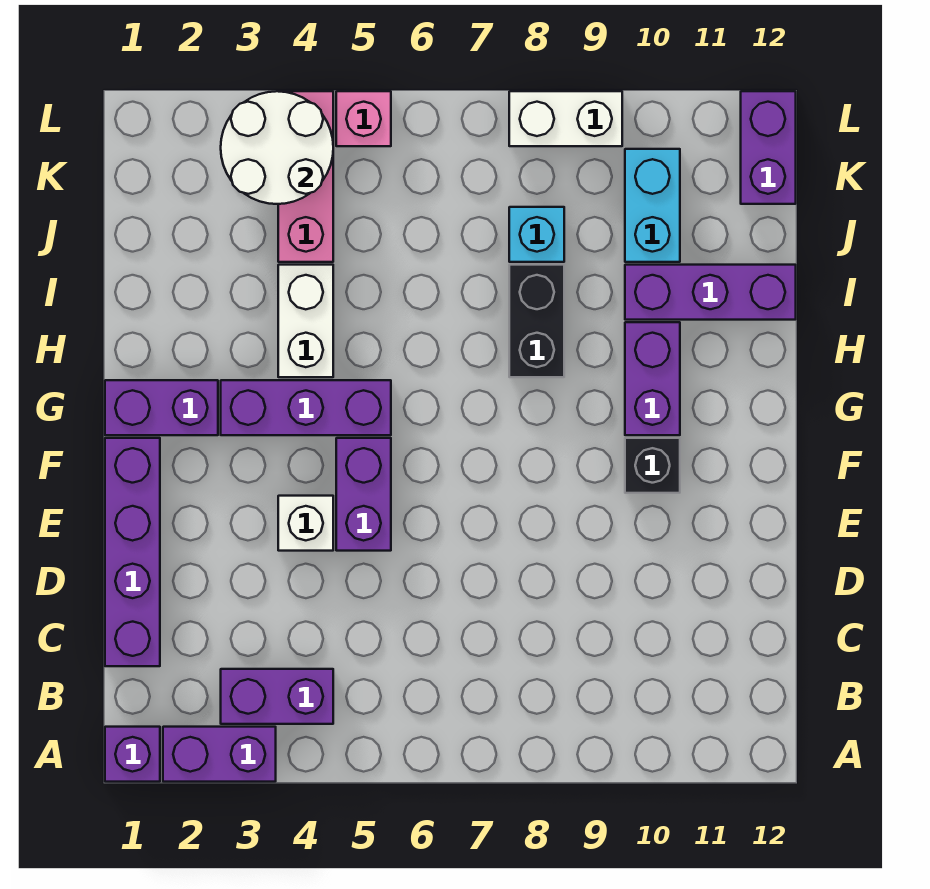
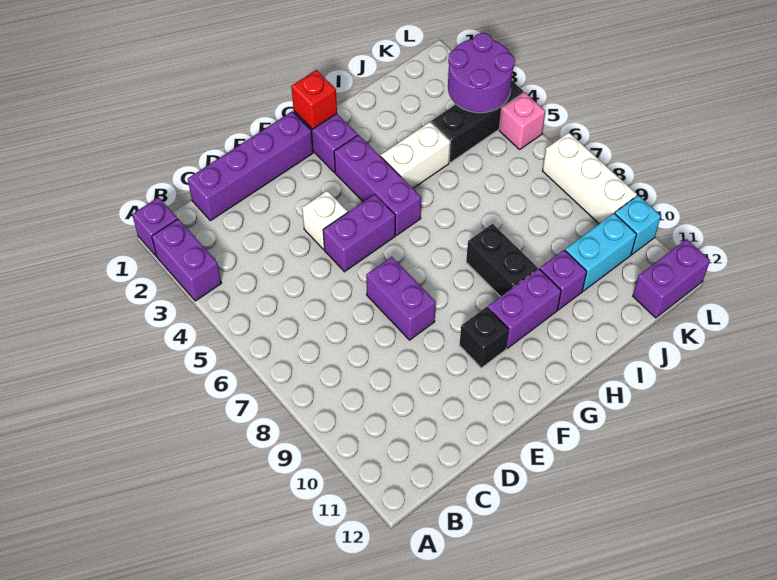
purple brick B3:B4 level 1 -> purple brick E7:E8 level 1
none -> red brick G1 level 2
black brick H8:I8 level 1 -> black brick H8:H9 level 1
purple brick I10:I12 level 1 -> purple brick I10 level 1
pink brick J4:L4 level 1 -> black brick J4:L4 level 1
cyan brick J8 level 1 -> cyan brick L10 level 1
white round brick K3:L4 level 2 -> purple round brick K3:L4 level 2
white brick L8:L9 level 1 -> white brick L7:L9 level 1

